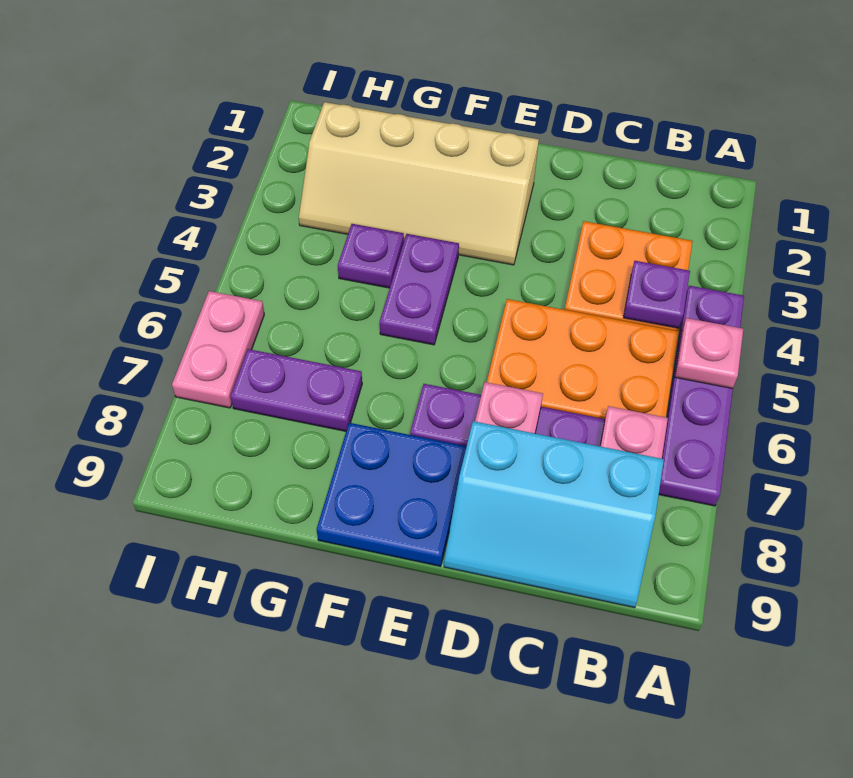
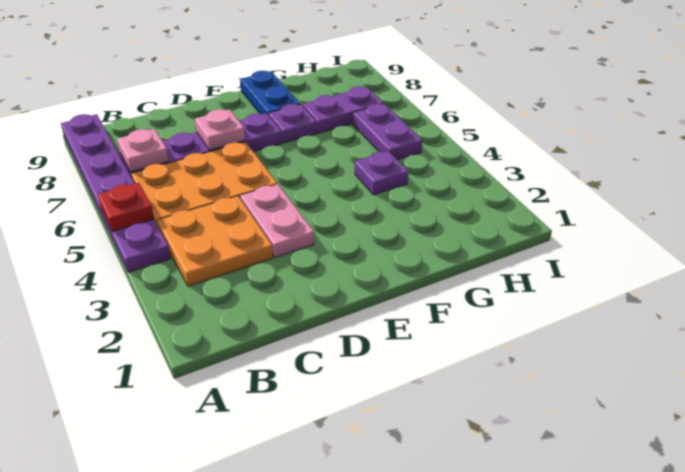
purple plate A4:A7 level 1 -> purple plate A4:A9 level 1
pink plate A5 level 2 -> red plate A5 level 2
purple plate B4 level 2 -> purple plate F7 level 1
cyan slope B8:D9 level 1 top 8 -> none
tan slope E2:H3 level 1 top 2 -> none
blue plate E8:F9 level 1 -> blue plate F8:F9 level 1
purple plate F4:F5 level 1 -> purple plate H5:H6 level 1
pink plate I6:I7 level 1 -> pink plate D3:D4 level 1

